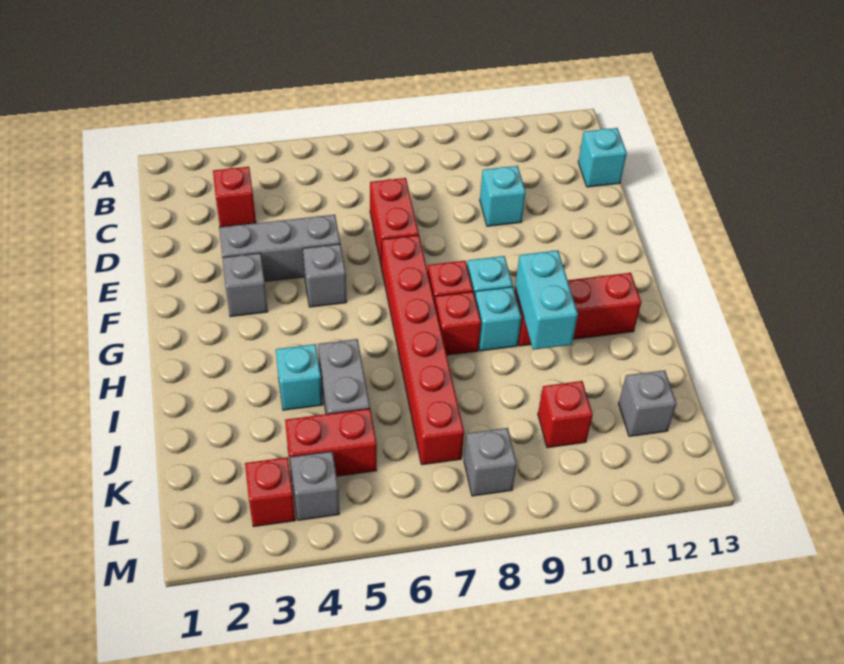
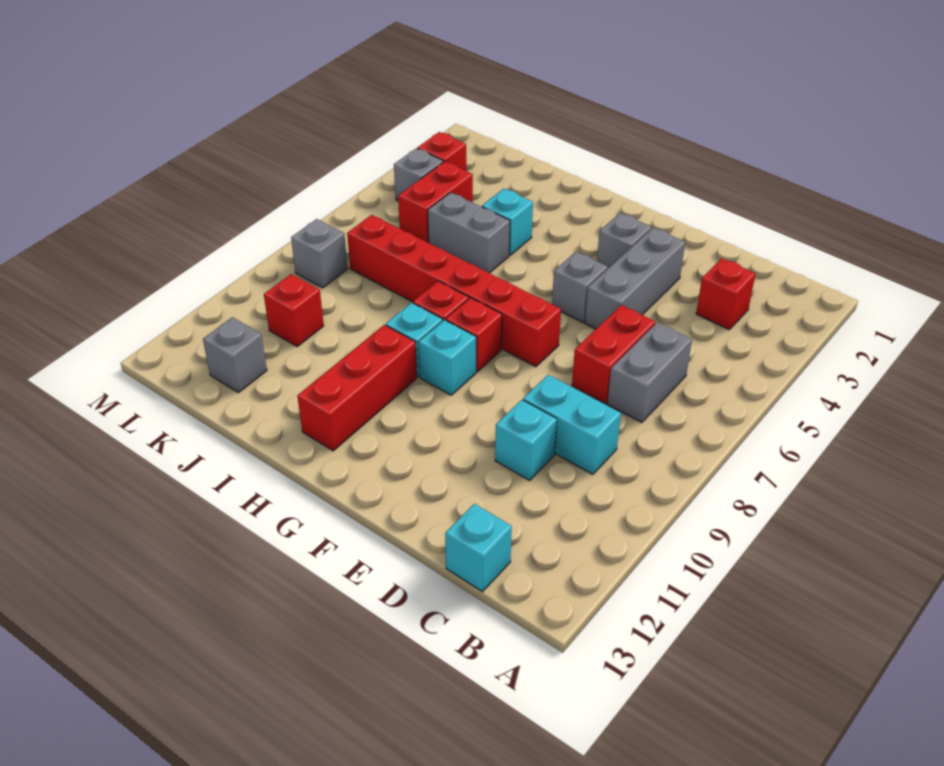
none -> grey brick C6:C7 level 1
red brick D7:E7 level 1 -> red brick D6:D7 level 1
cyan brick H10:I10 level 2 -> cyan brick C9:D9 level 1

